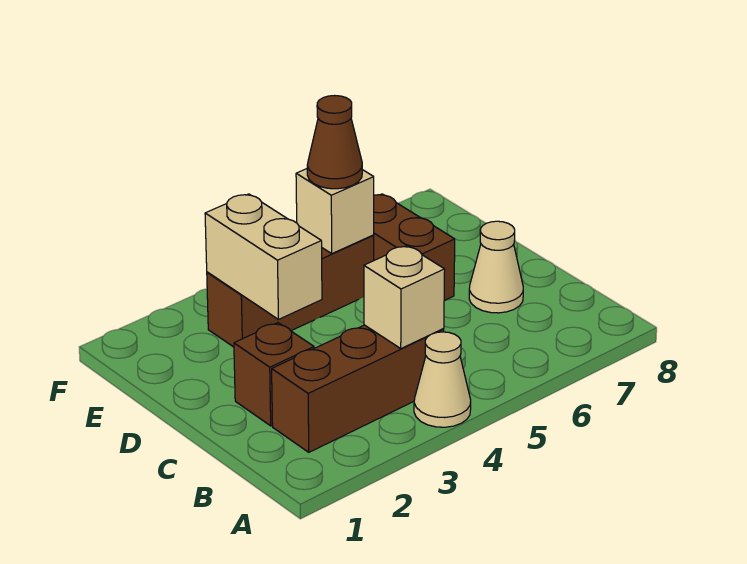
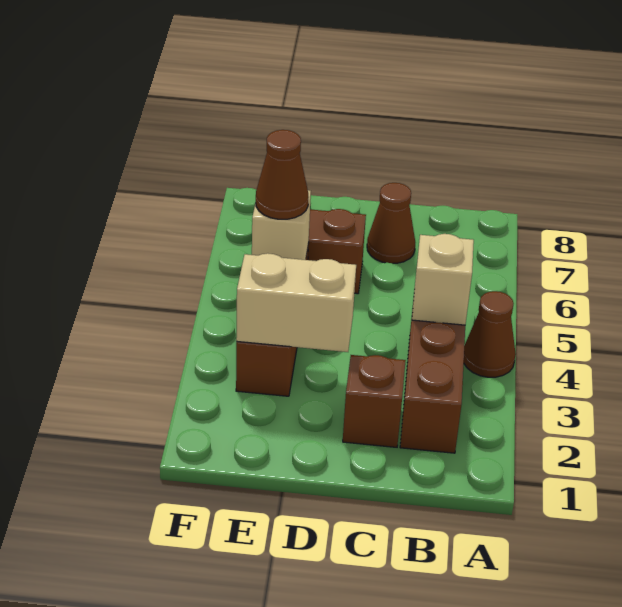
tan cone A4 level 1 -> brown cone A4 level 1
tan cone C7 level 1 -> brown cone C7 level 1

